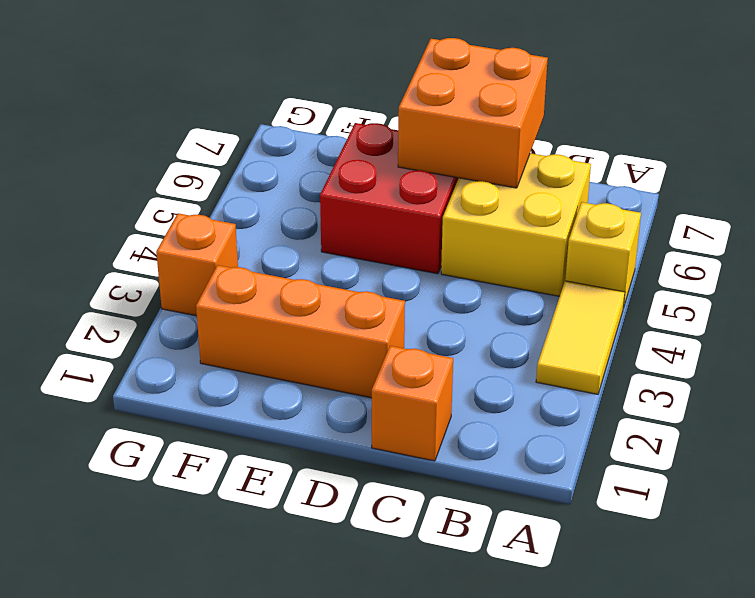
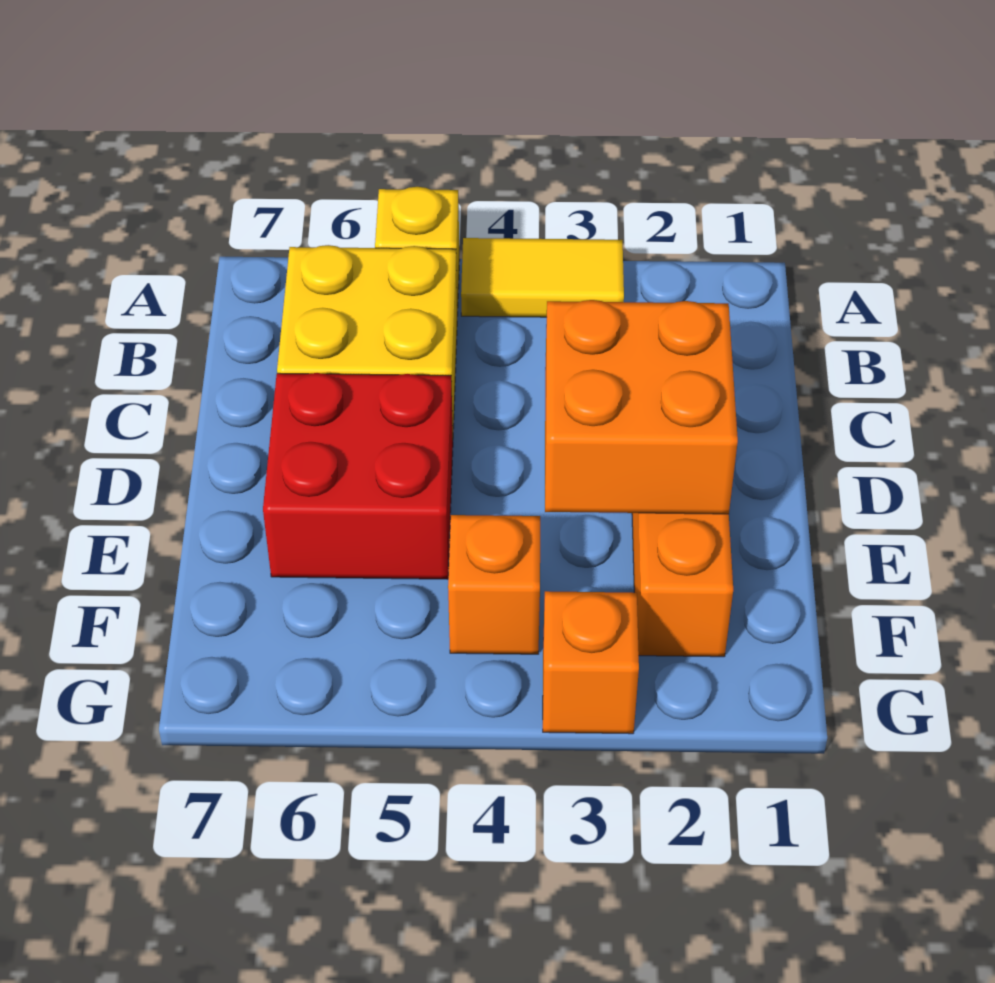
orange brick C1 level 1 -> orange brick F4 level 1
orange brick C6:D7 level 2 -> orange brick D2:E3 level 2

